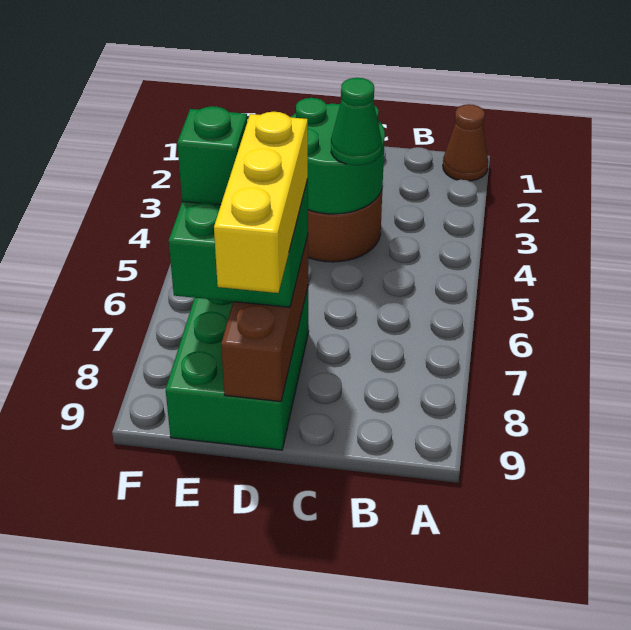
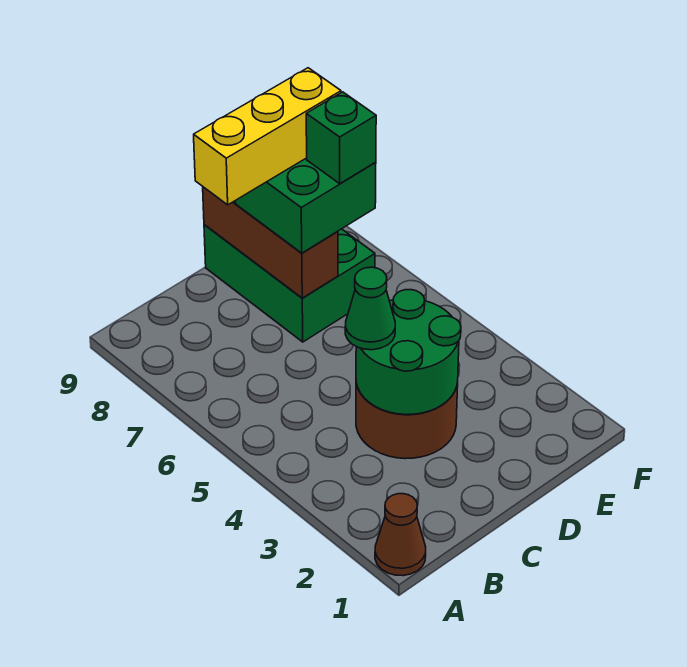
yellow brick D7:D9 level 4 -> yellow brick C8:E8 level 4

